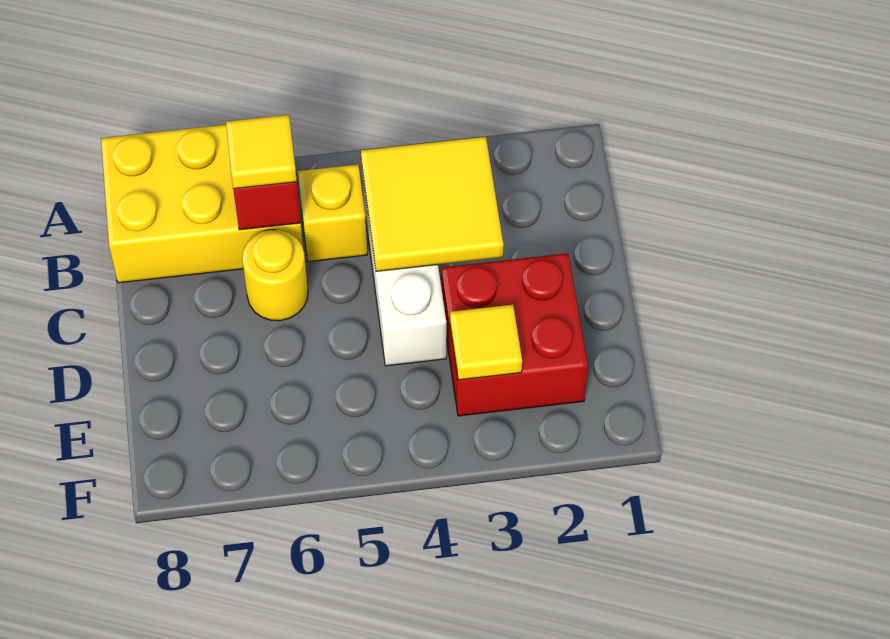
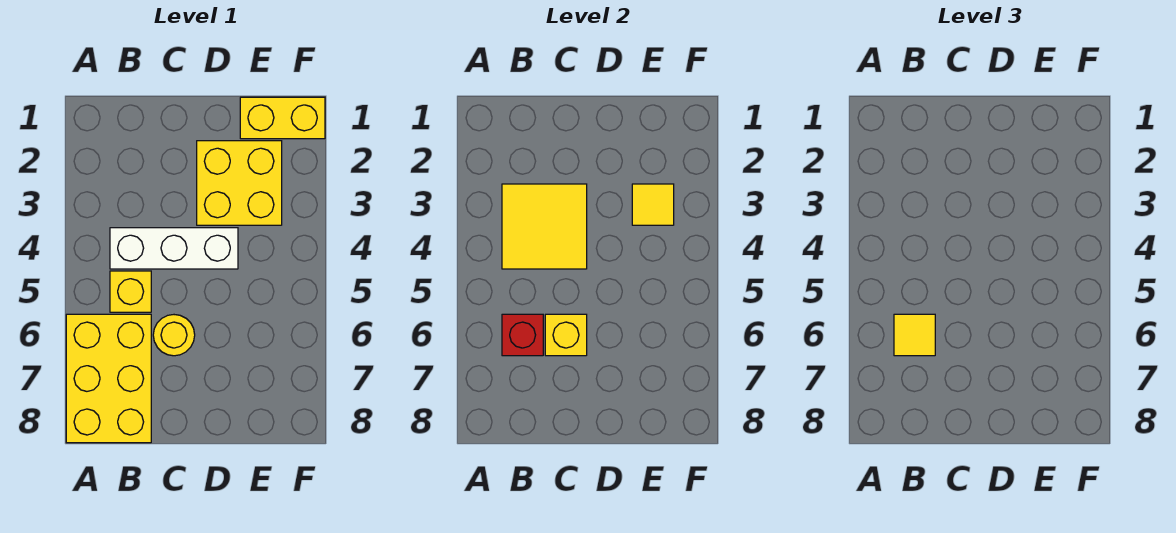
none -> yellow brick C6 level 2
red brick D2:E3 level 1 -> yellow brick D2:E3 level 1
none -> yellow brick E1:F1 level 1

